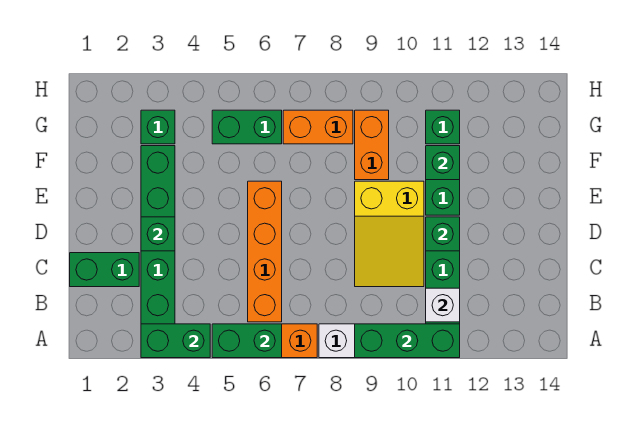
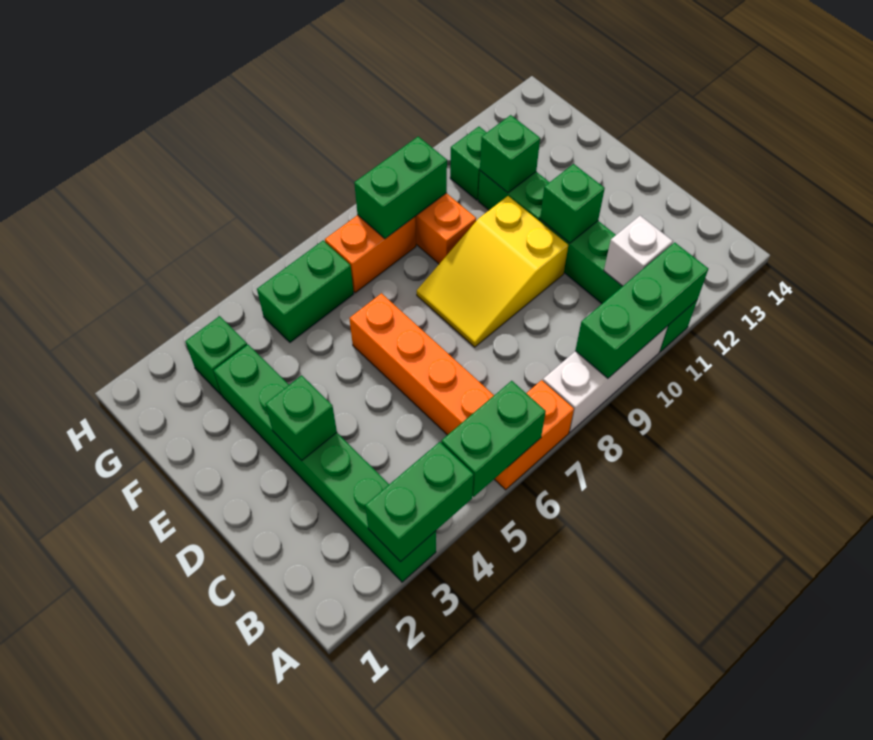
green brick C1:C2 level 1 -> green brick G8:G9 level 2
yellow slope C9:E10 level 1 top E -> yellow slope D8:E10 level 1 top 10

